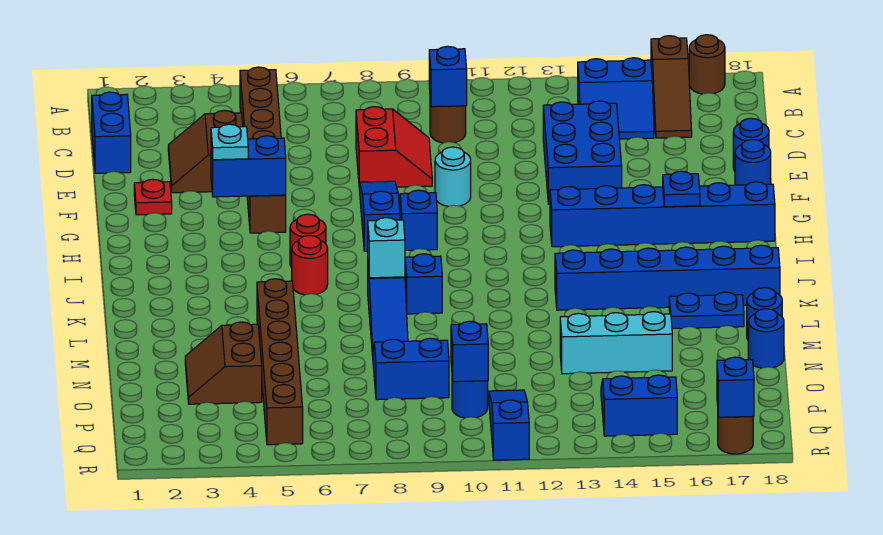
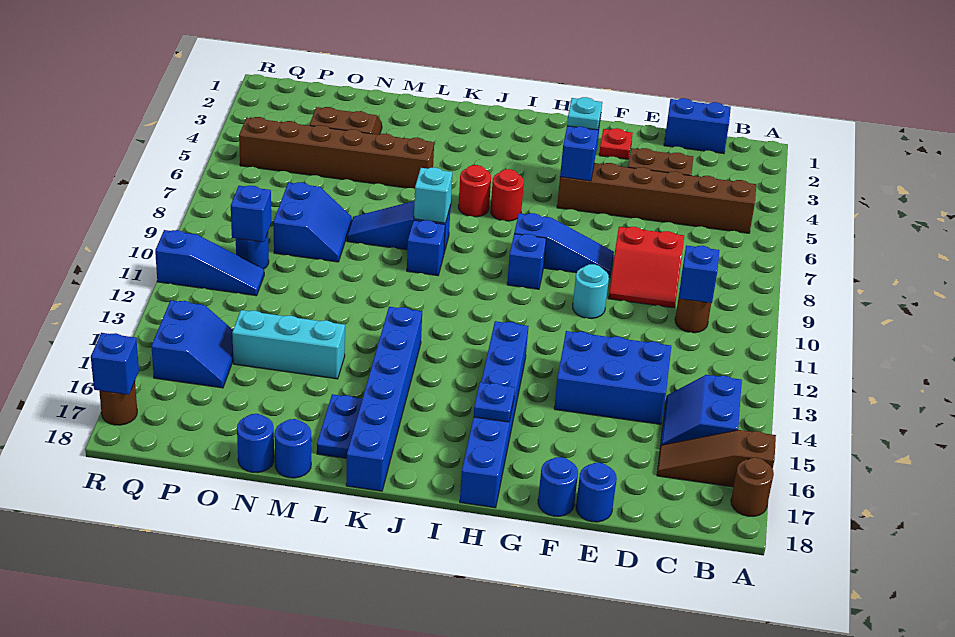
cyan brick N13:N15 level 1 -> cyan brick M14:O14 level 1

